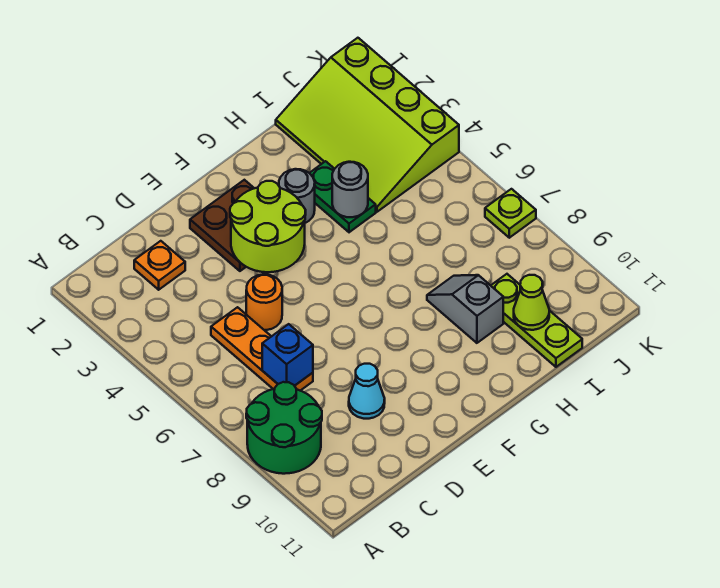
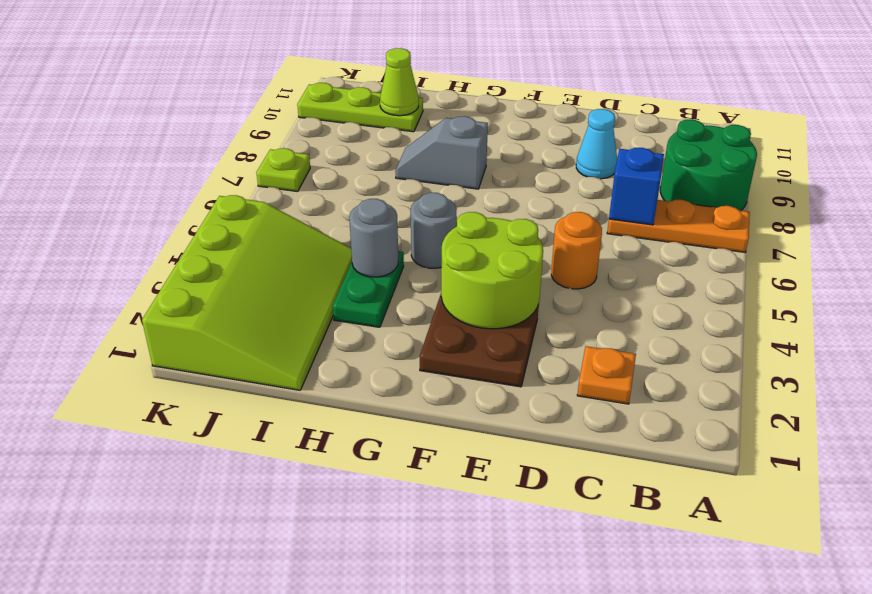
orange plate C5:C7 level 1 -> orange plate A7:C7 level 1
grey round brick G3 level 1 -> grey round brick G5 level 1
grey slope H8:H9 level 1 top 9 -> grey slope G8:H8 level 1 top G
lime plate I9:I11 level 1 -> lime plate I10:K10 level 1

